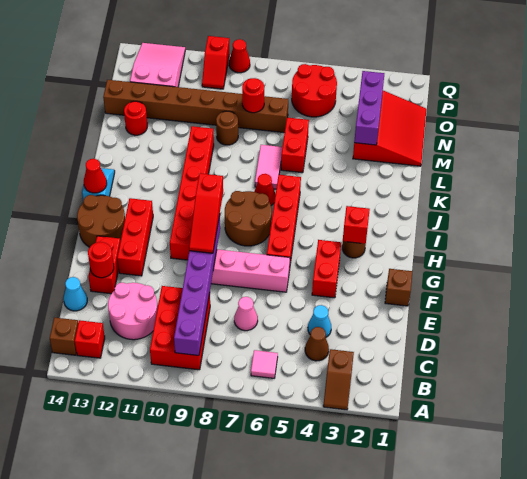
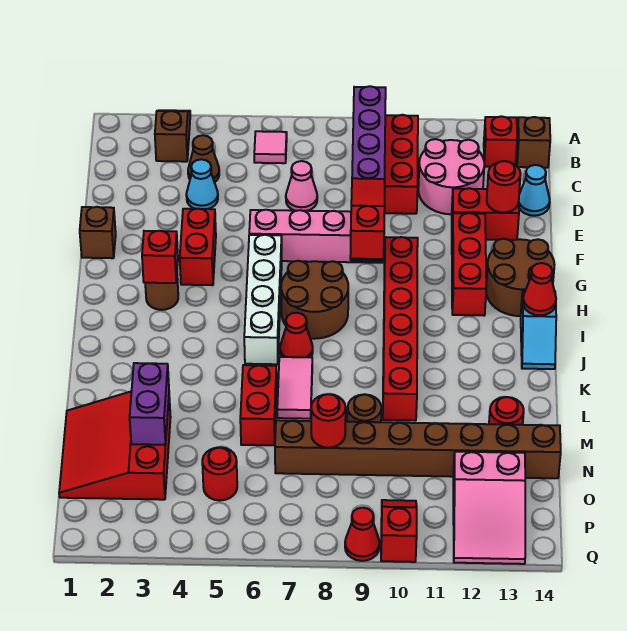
red brick E13:F13 level 1 -> red brick E12:E13 level 1
red brick G6:J6 level 1 -> white brick G6:J6 level 1
purple brick M3:O3 level 2 -> purple brick M3:N3 level 2
red round brick O5:P6 level 1 -> red round brick O5 level 1

